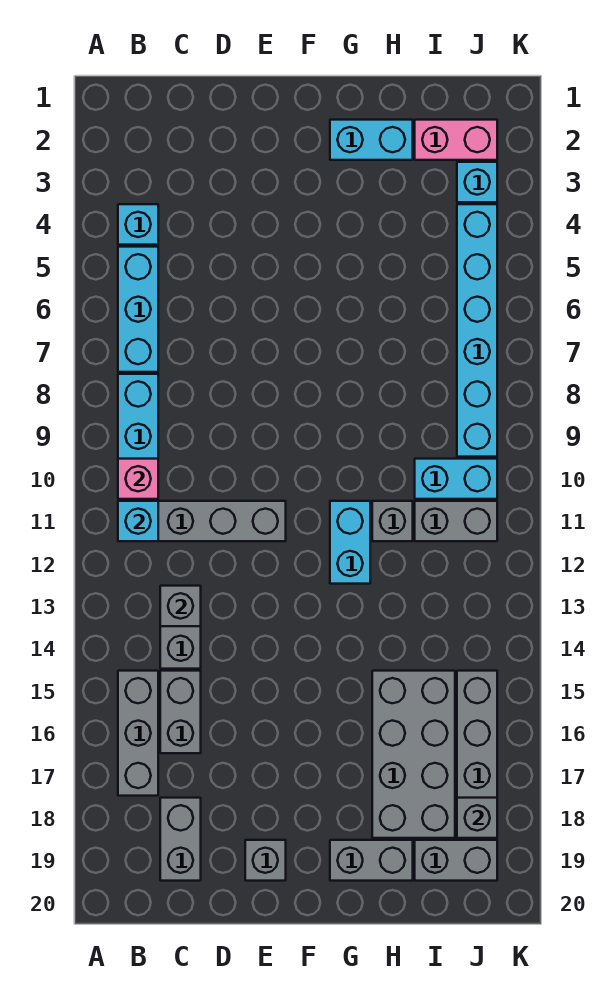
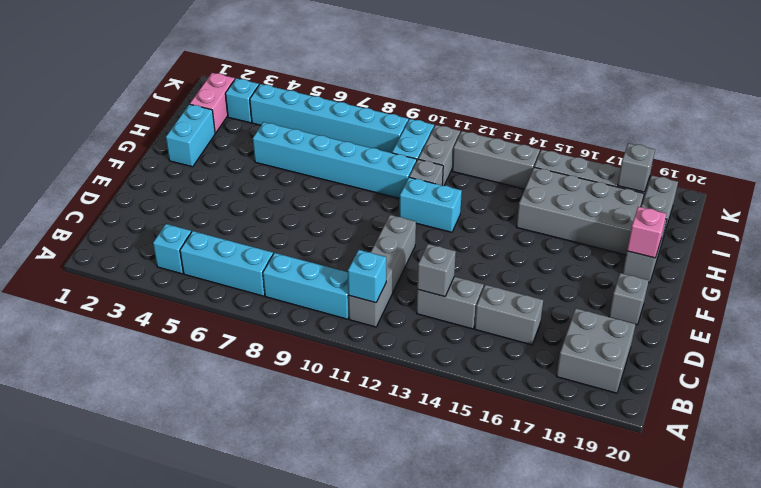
pink brick B10 level 2 -> pink brick G19 level 2
grey brick B15:B17 level 1 -> grey brick J12:J14 level 1
grey brick C18:C19 level 1 -> grey brick B18:C19 level 1
none -> cyan brick H5:H10 level 1

